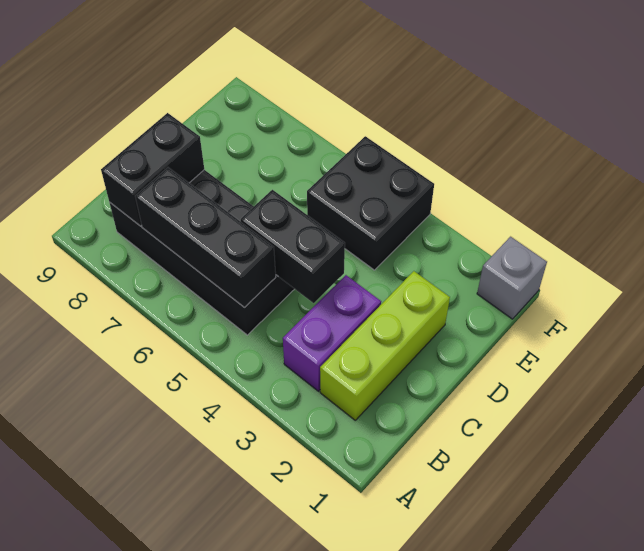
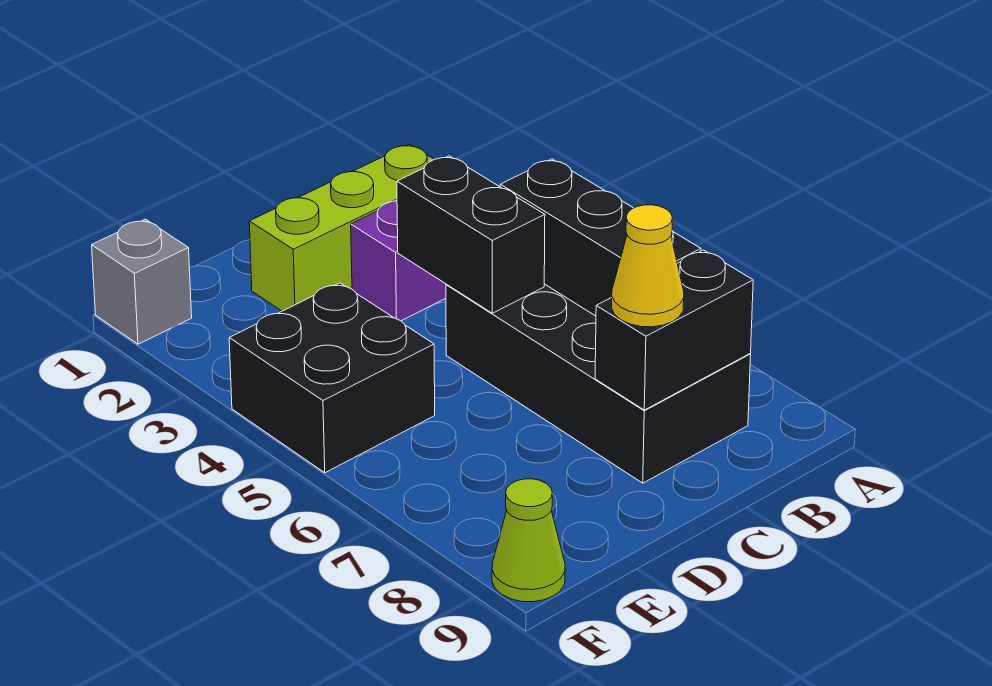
none -> yellow cone C8 level 3
none -> lime cone F9 level 1

